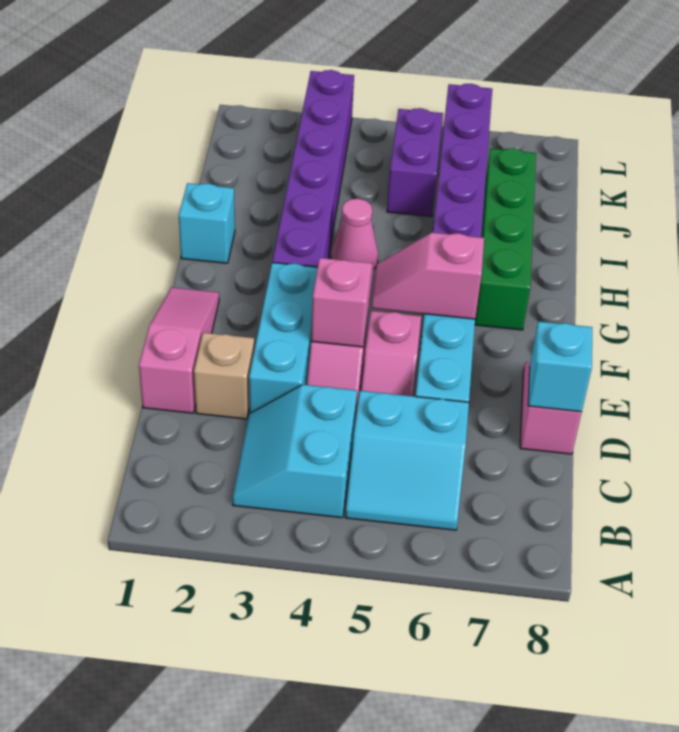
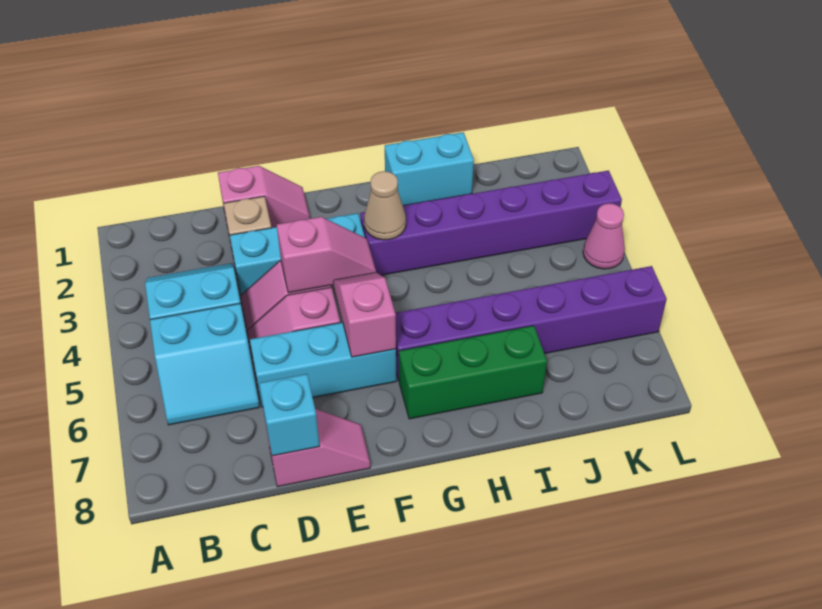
cyan slope B5:C6 level 1 top C -> cyan slope B5:C6 level 1 top 5
pink slope D1:F1 level 1 top D -> pink slope D1:E1 level 1 top D
none -> tan cone G3 level 2
green brick G7:J7 level 1 -> green brick G7:I7 level 1
cyan brick H1 level 1 -> cyan brick H1:I1 level 1
pink cone H4 level 1 -> pink cone L4 level 1
purple brick J5:K5 level 1 -> none

